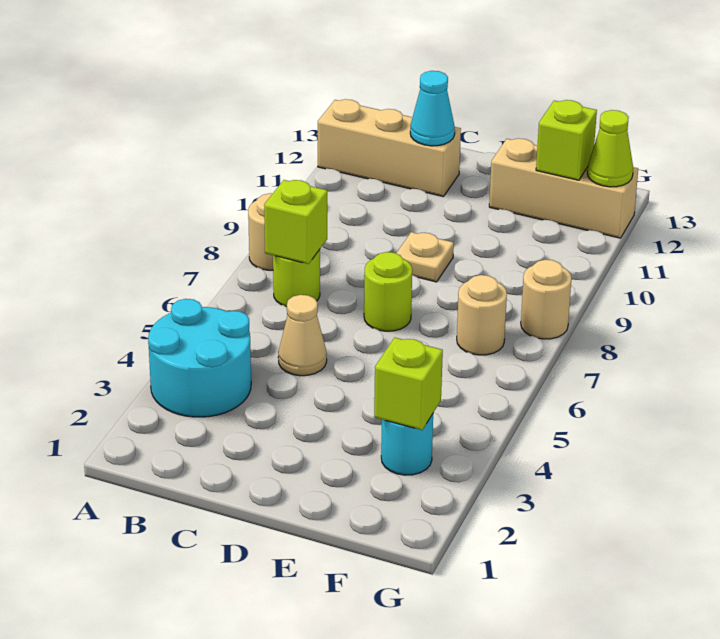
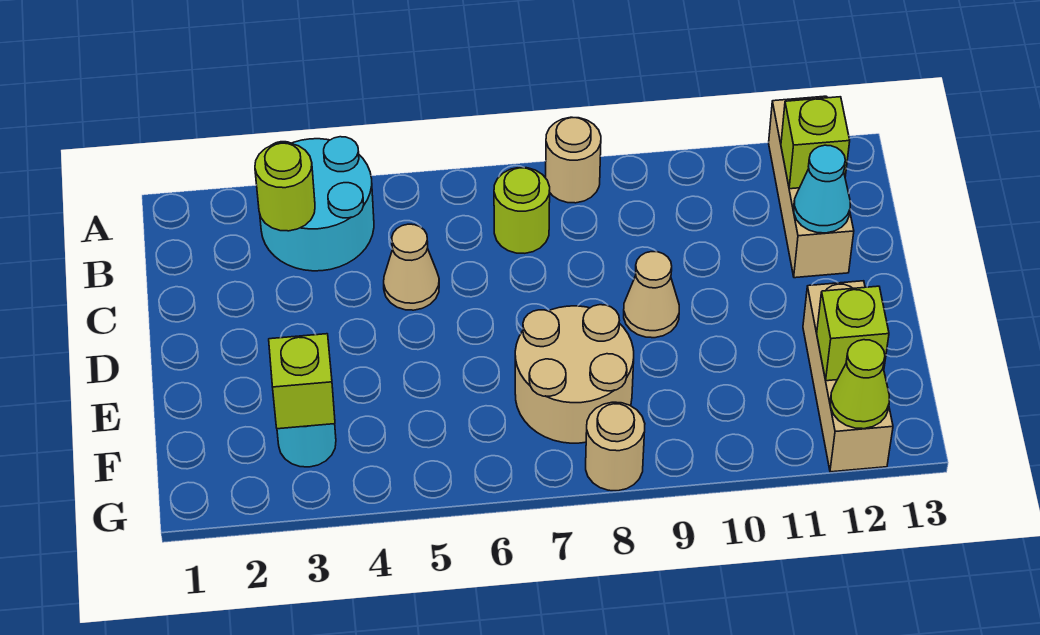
lime brick B7 level 2 -> lime brick B12 level 2
lime round brick D7 level 1 -> lime round brick B3 level 2
tan plate D9 level 1 -> tan cone D9 level 1
tan round brick F7 level 1 -> tan round brick E7:F8 level 1

